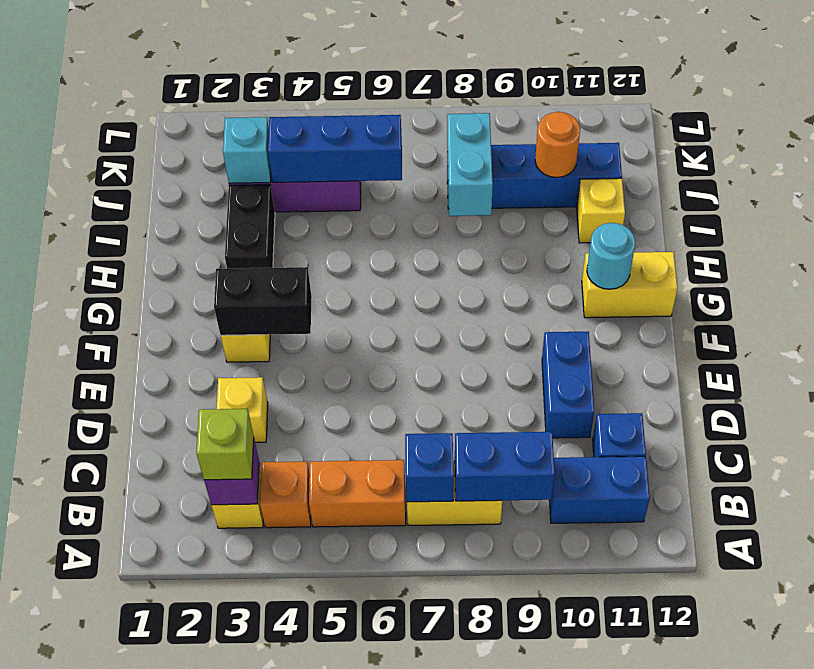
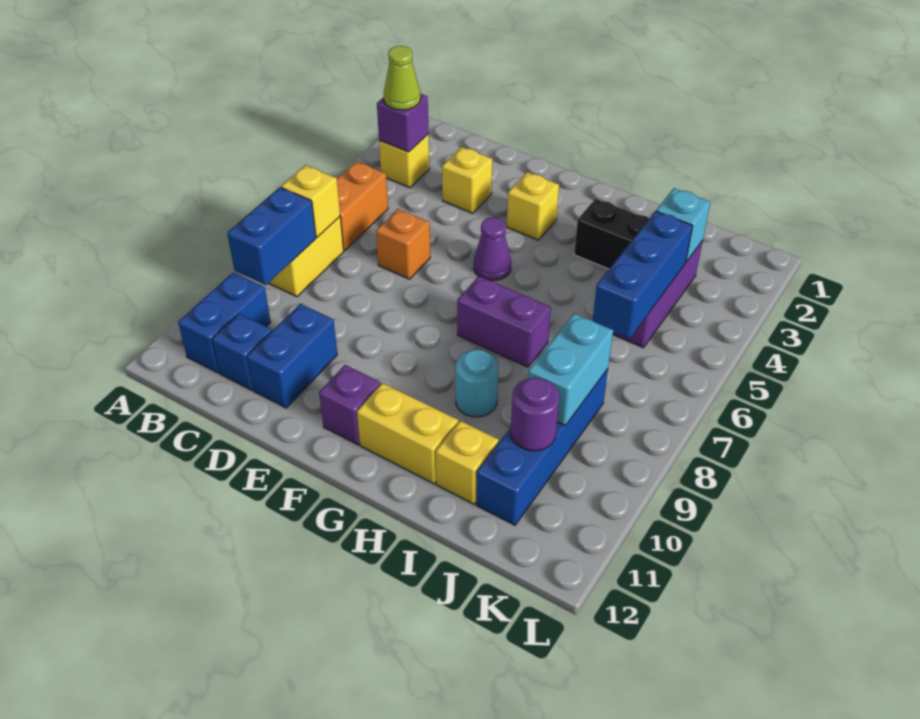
lime brick B3 level 3 -> lime cone B3 level 3
orange brick B4 level 1 -> orange brick D6 level 1
blue brick B7 level 2 -> yellow brick B7 level 2
blue brick D10:E10 level 1 -> blue brick D10:D11 level 1
black brick F3:F4 level 2 -> none
none -> purple cone F5 level 1
none -> purple brick F11 level 1
none -> purple brick G7:H7 level 1
yellow brick G11:G12 level 1 -> yellow brick G11:H11 level 1
cyan round brick G11 level 2 -> cyan round brick H9 level 1
cyan brick I8:J8 level 2 -> cyan brick J8:J9 level 2
orange round brick J10 level 2 -> purple round brick J10 level 2

